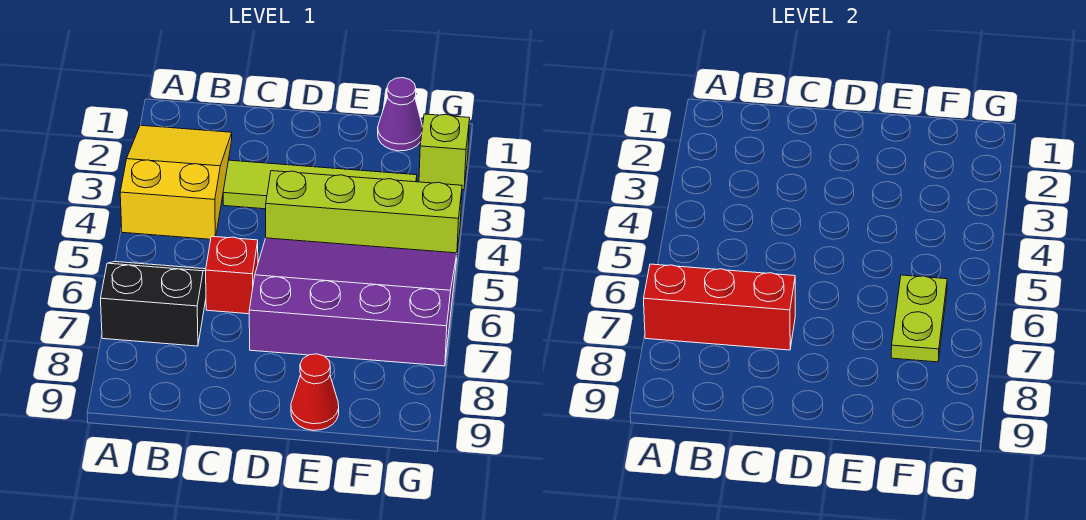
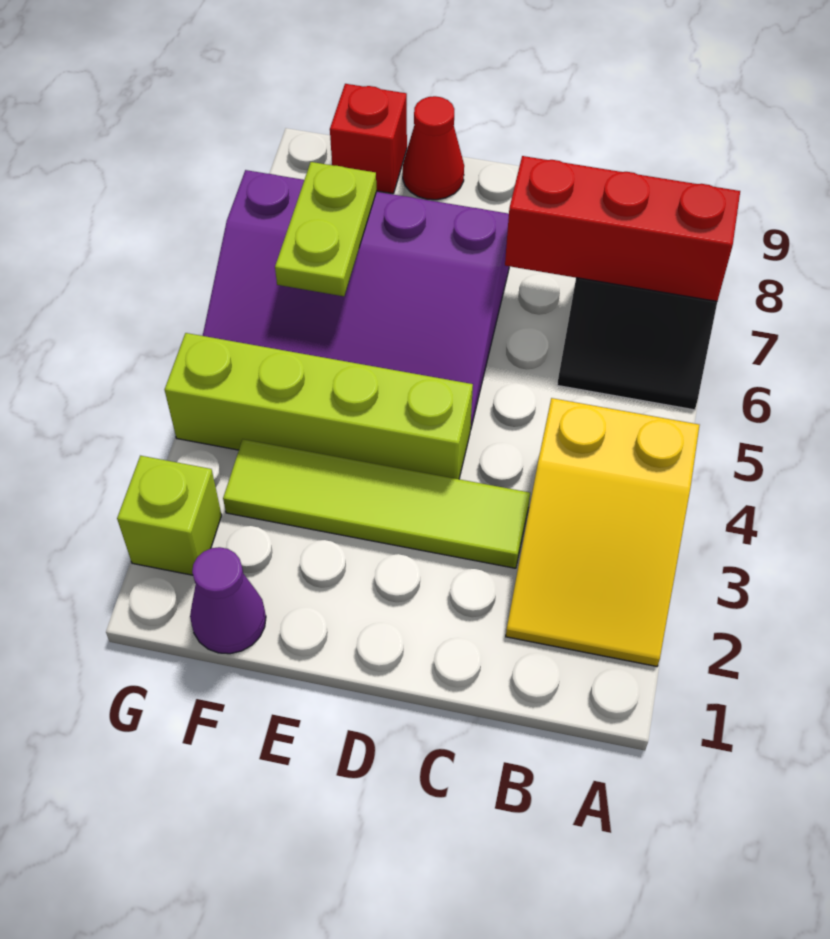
red brick C6 level 1 -> red brick F9 level 1

